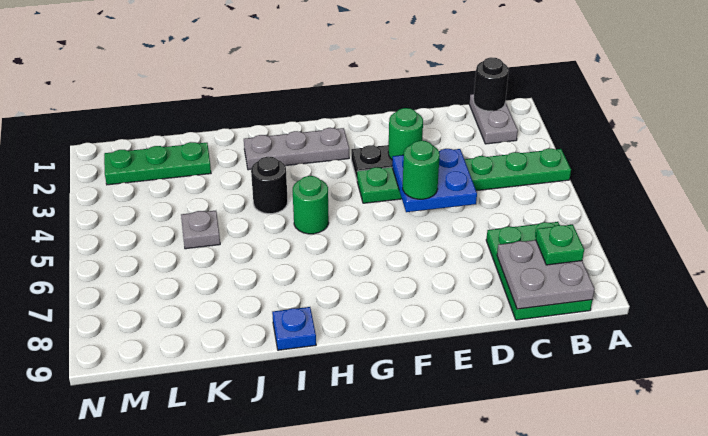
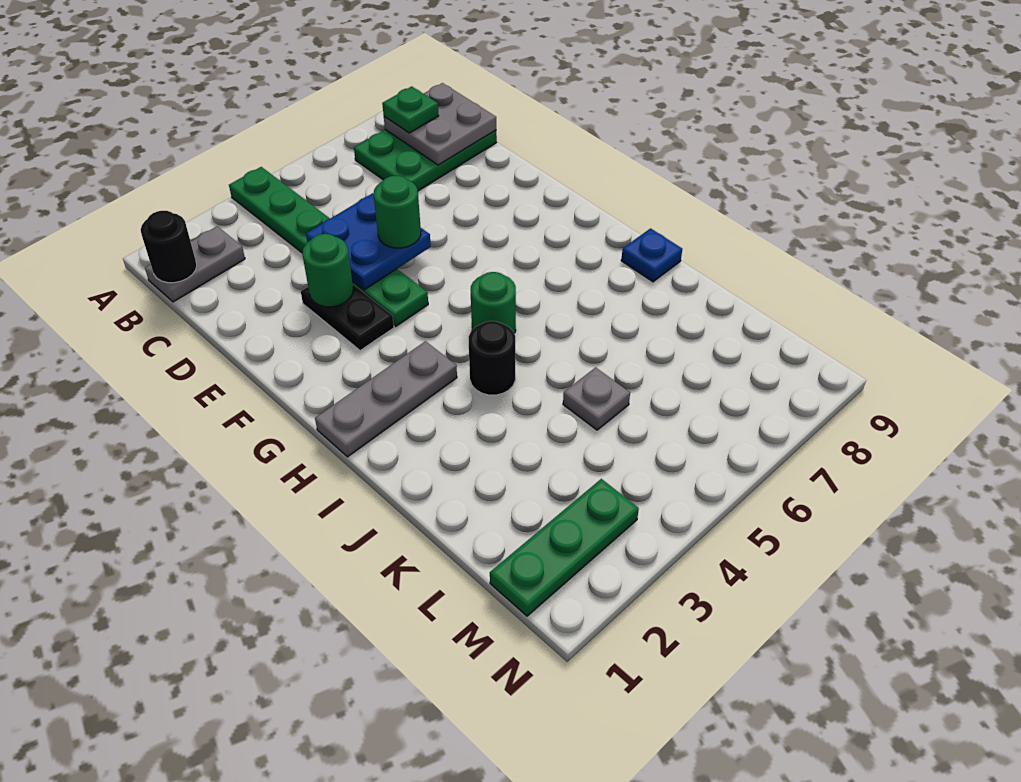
grey plate G2:I2 level 1 -> grey plate H1:H3 level 1
green plate K2:M2 level 1 -> green plate M1:M3 level 1

